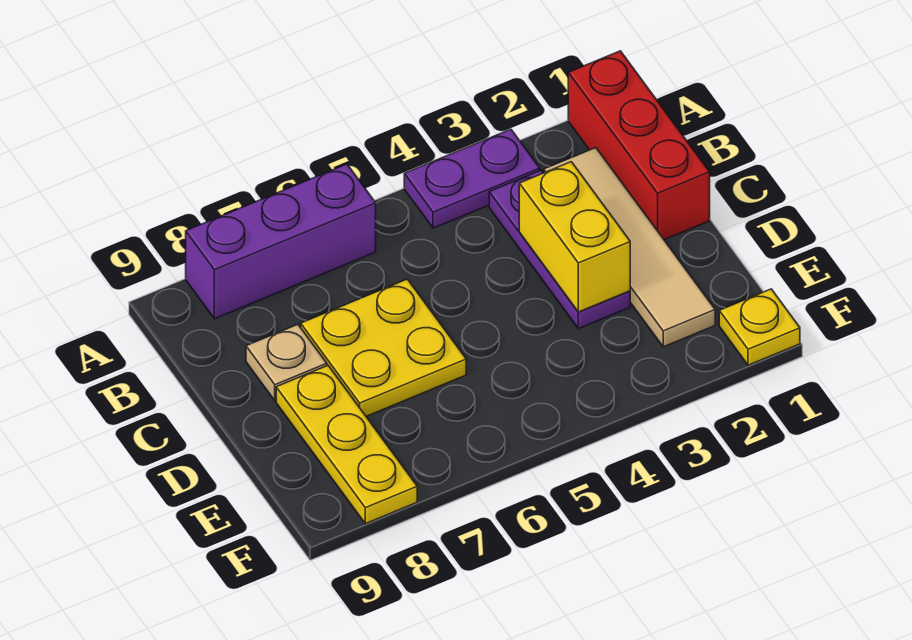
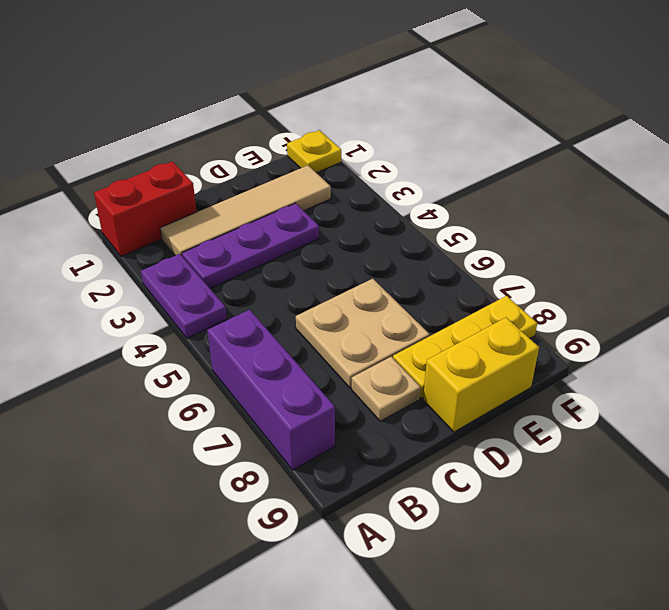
red brick A1:C1 level 1 -> red brick A1:B1 level 1
yellow brick C3:D3 level 2 -> yellow brick D9:E9 level 1
yellow plate C6:D7 level 1 -> tan plate C6:D7 level 1

